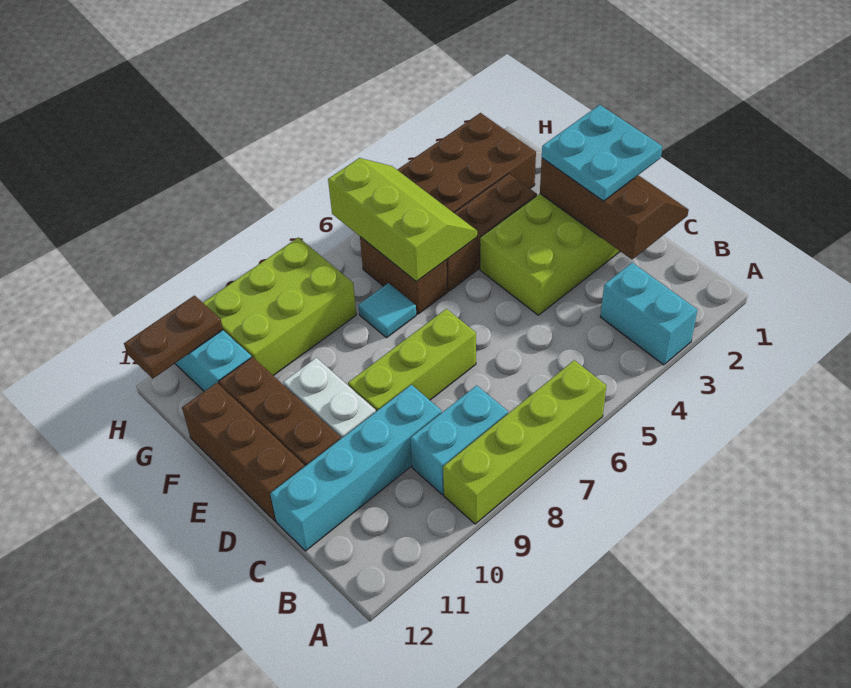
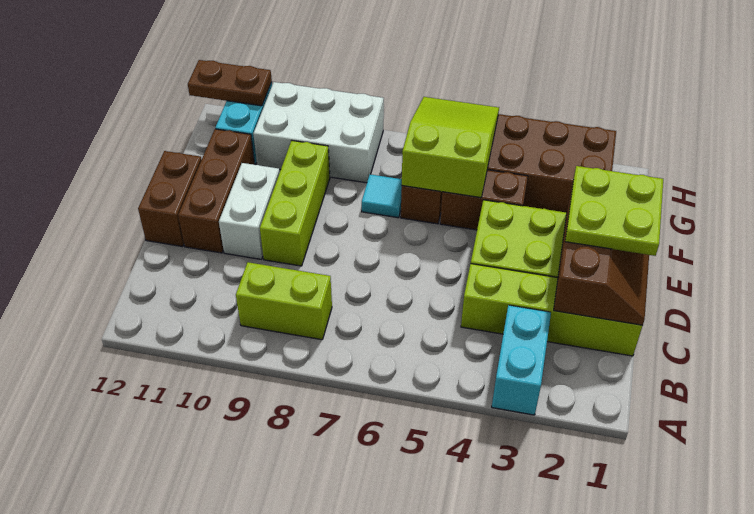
lime brick A6:A9 level 1 -> lime brick C1:C4 level 1
cyan brick B8:B9 level 1 -> lime brick B8:B9 level 1
cyan brick C9:C12 level 1 -> none
cyan plate D1:E2 level 3 -> lime plate D1:E2 level 3
lime brick D7:D9 level 1 -> lime brick D9:F9 level 1
brown brick D12:F12 level 1 -> brown brick D12:E12 level 1
brown brick F3:F5 level 1 -> brown brick F4:F5 level 1
lime slope F5:H6 level 2 top 6 -> lime slope F5:H6 level 2 top F
lime brick G8:H10 level 1 -> white brick G8:H10 level 1

